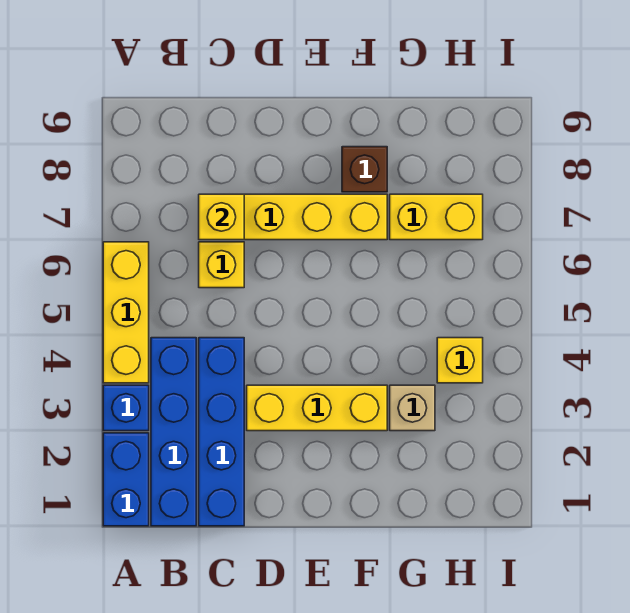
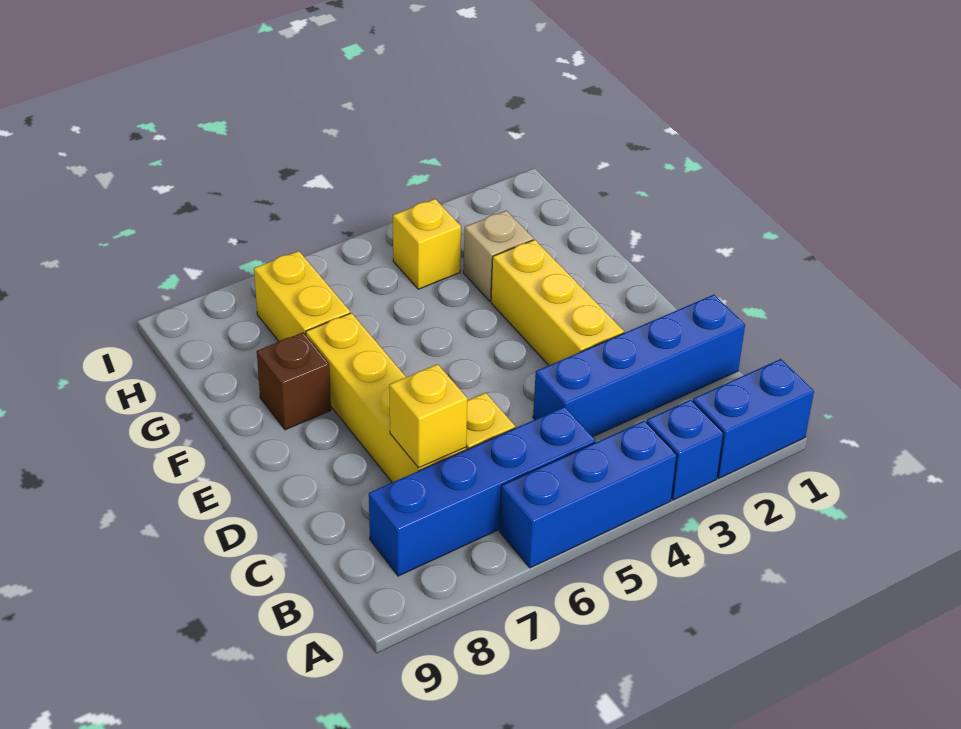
yellow brick A4:A6 level 1 -> blue brick A4:A6 level 1
blue brick B1:B4 level 1 -> blue brick B5:B8 level 1

